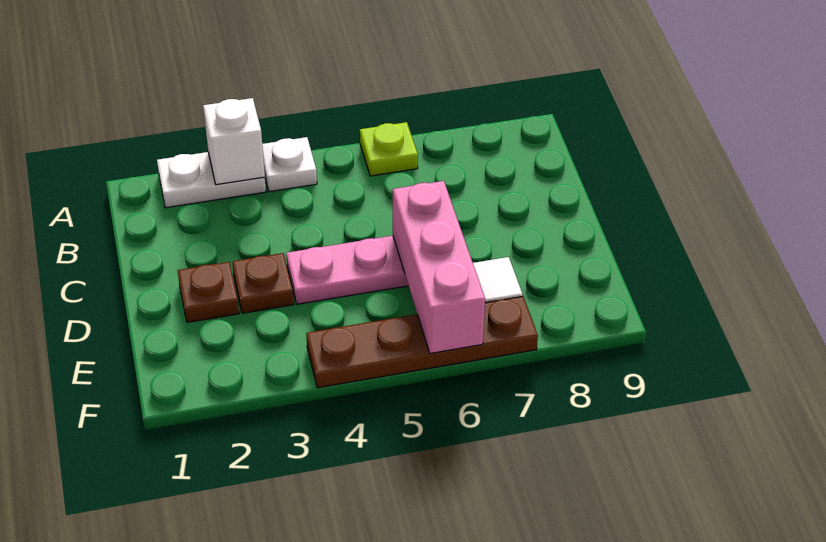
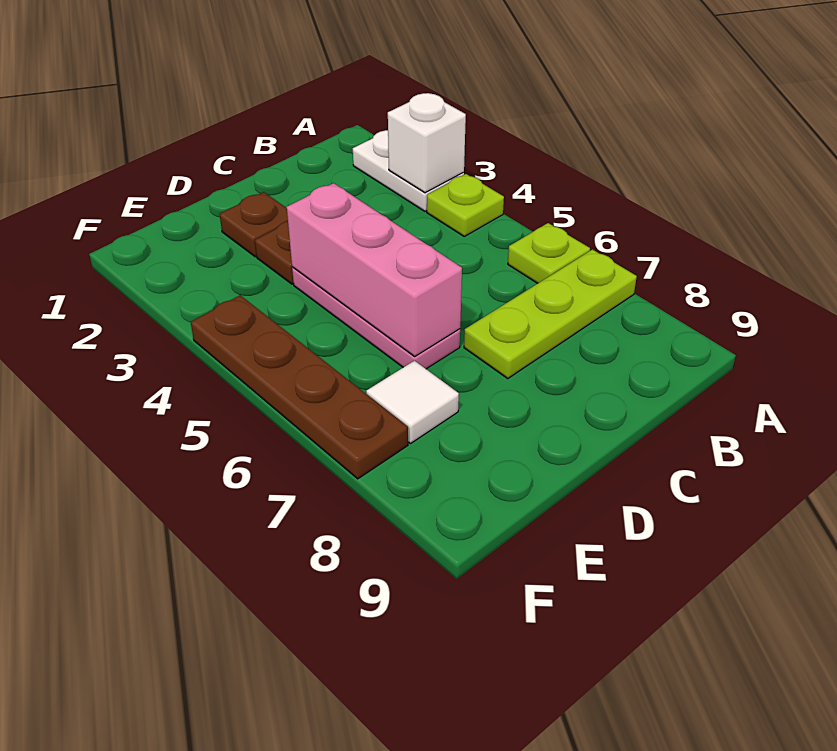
white plate A4 level 1 -> lime plate A4 level 1
none -> lime plate A7:C7 level 1
pink brick D6:F6 level 2 -> pink brick D4:D6 level 2

